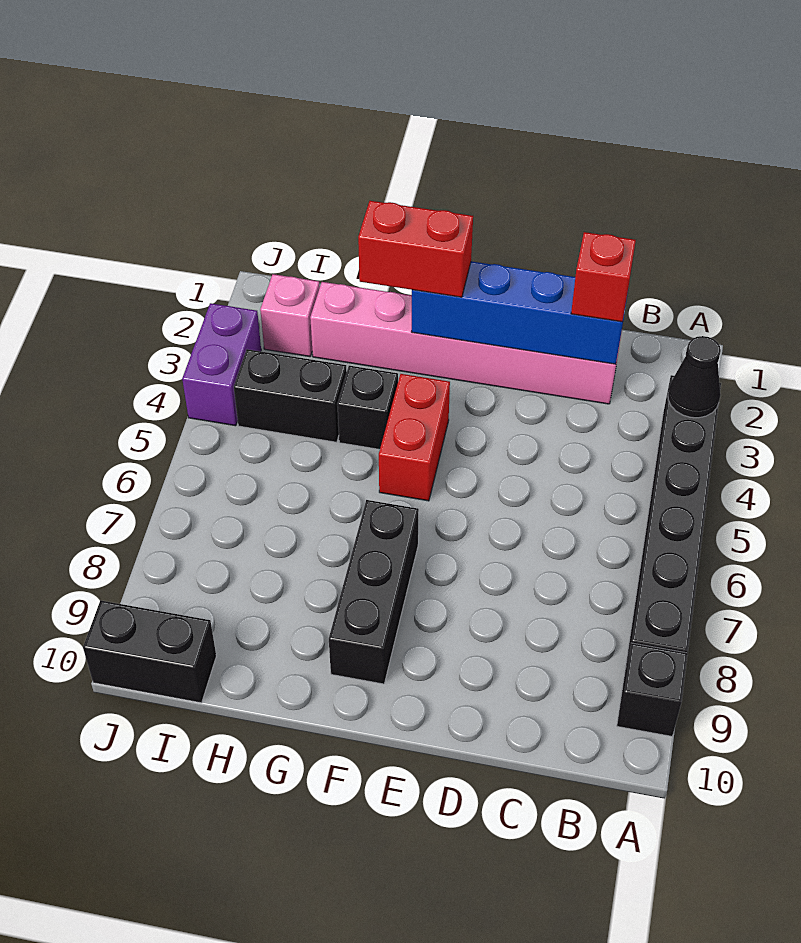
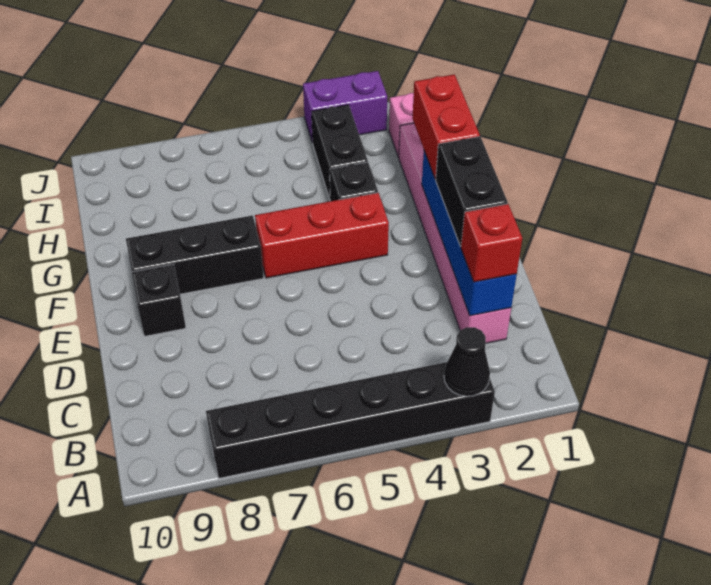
black brick A9 level 1 -> black brick E9 level 1
red brick F4:F5 level 1 -> red brick F4:F6 level 1
black brick I10:J10 level 1 -> black brick D2:E2 level 3

